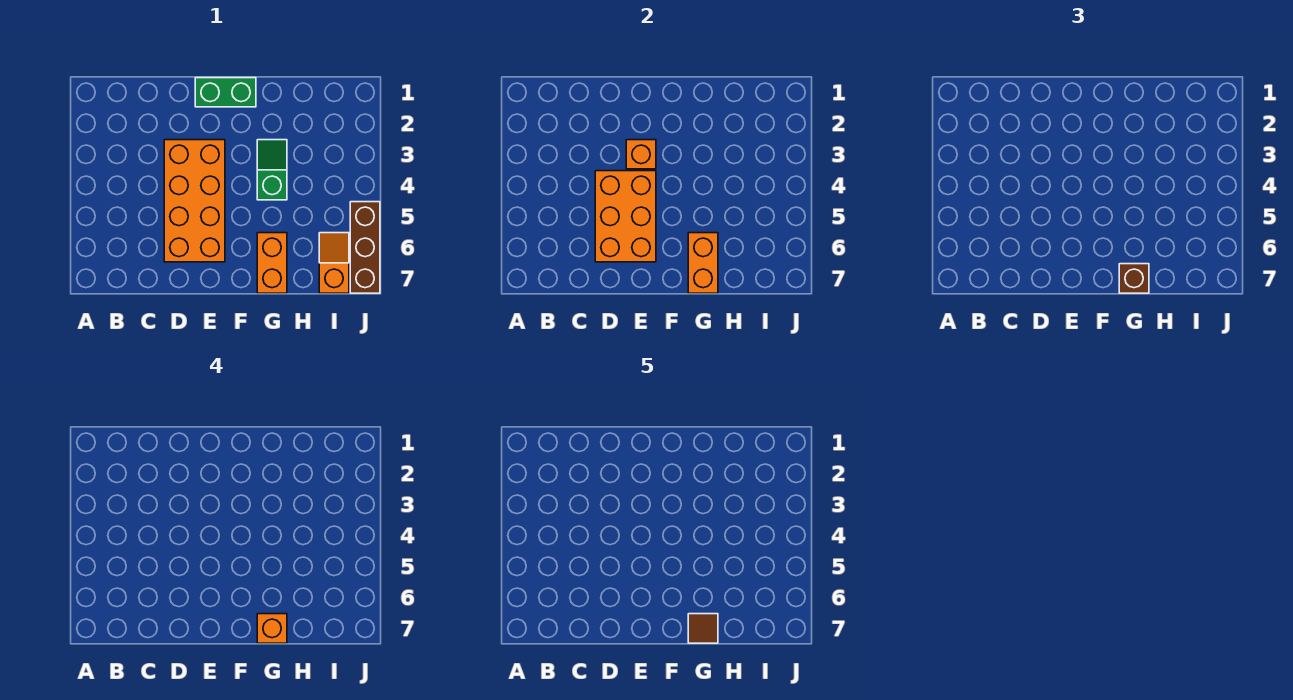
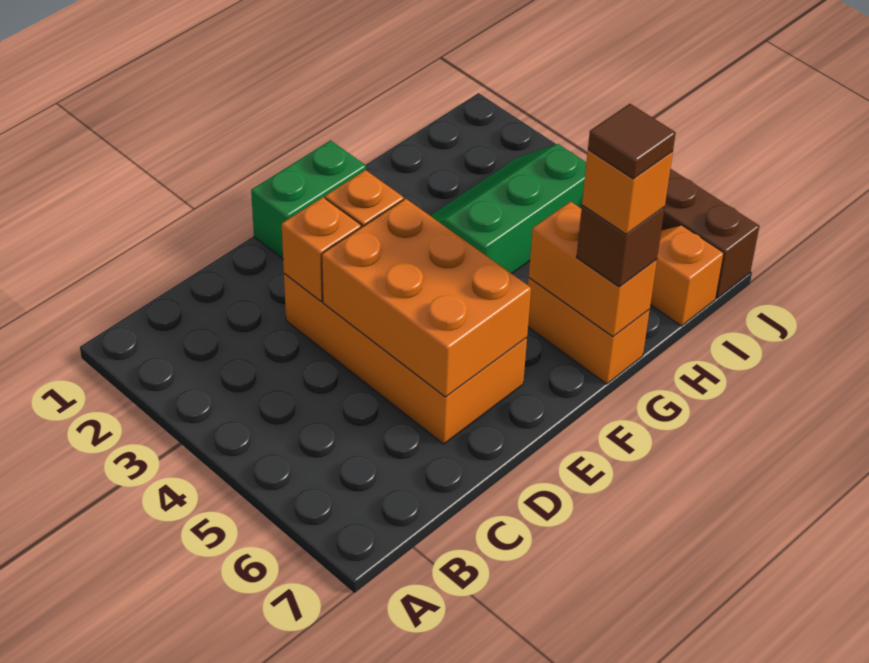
none -> orange brick D3 level 2
green slope G3:G4 level 1 top 4 -> green slope G3:I4 level 1 top 4

